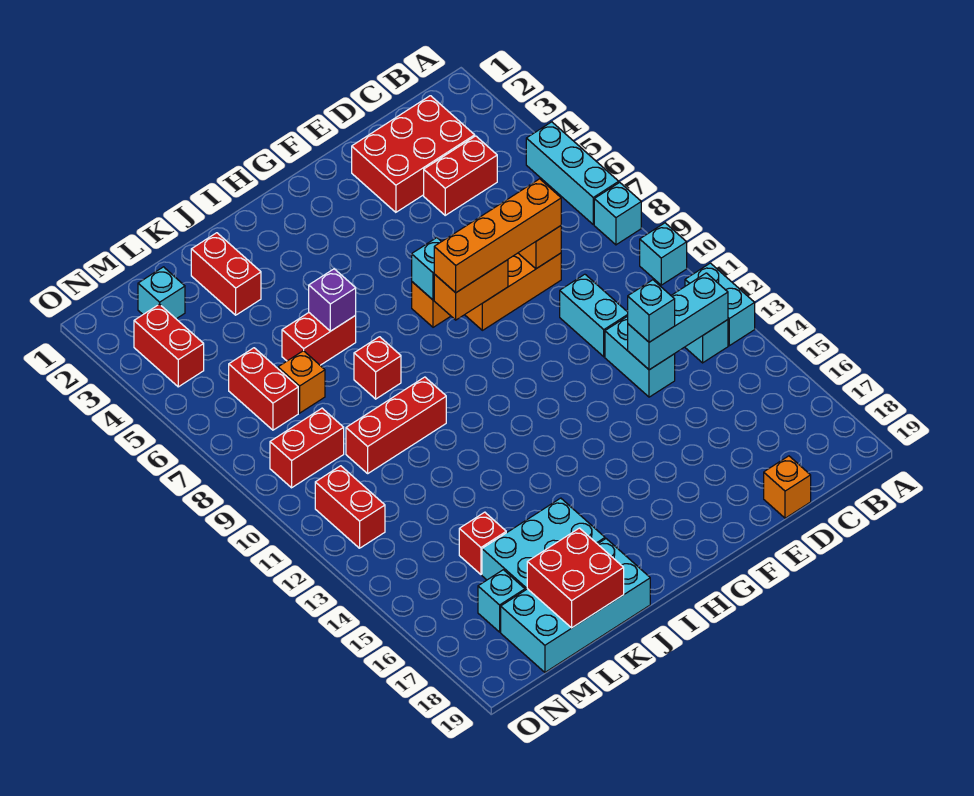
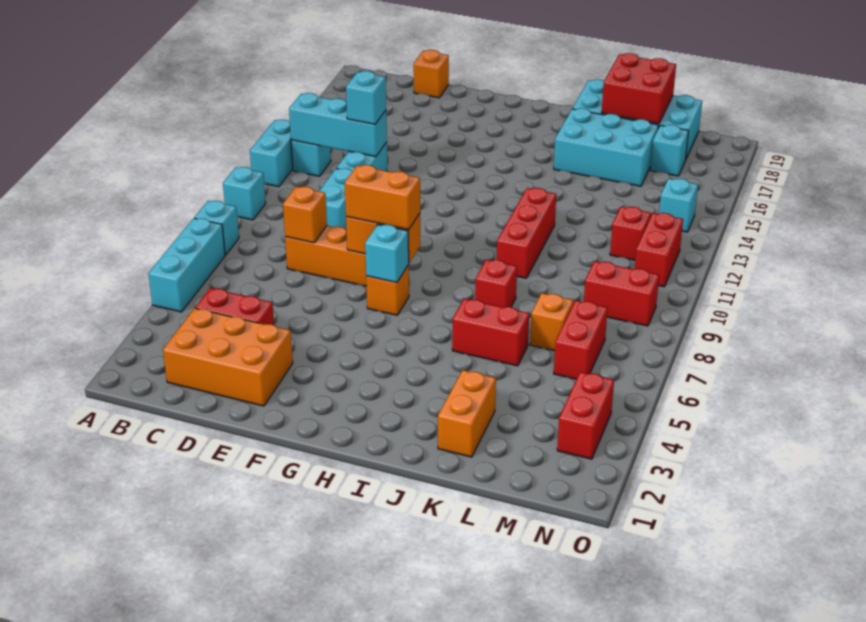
red brick C2:E3 level 1 -> orange brick C2:E3 level 1
orange brick D8:G8 level 3 -> orange brick F8:G8 level 3
purple brick J6 level 2 -> none
red brick J10:L10 level 1 -> red brick J10:J12 level 1
red brick K2:K3 level 1 -> orange brick K2:K3 level 1
red brick L15 level 1 -> red brick M12 level 1
cyan brick M2 level 1 -> cyan brick N14 level 1

